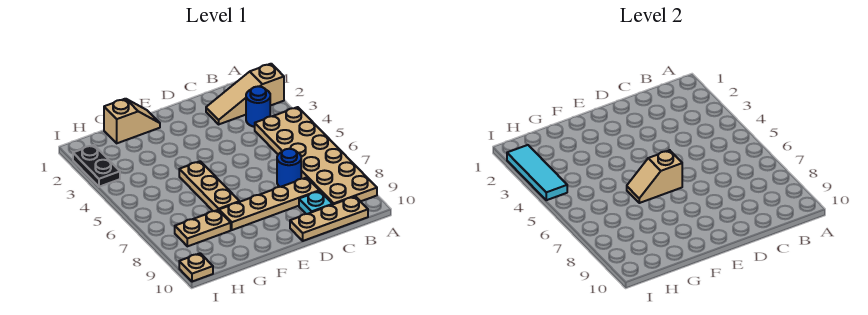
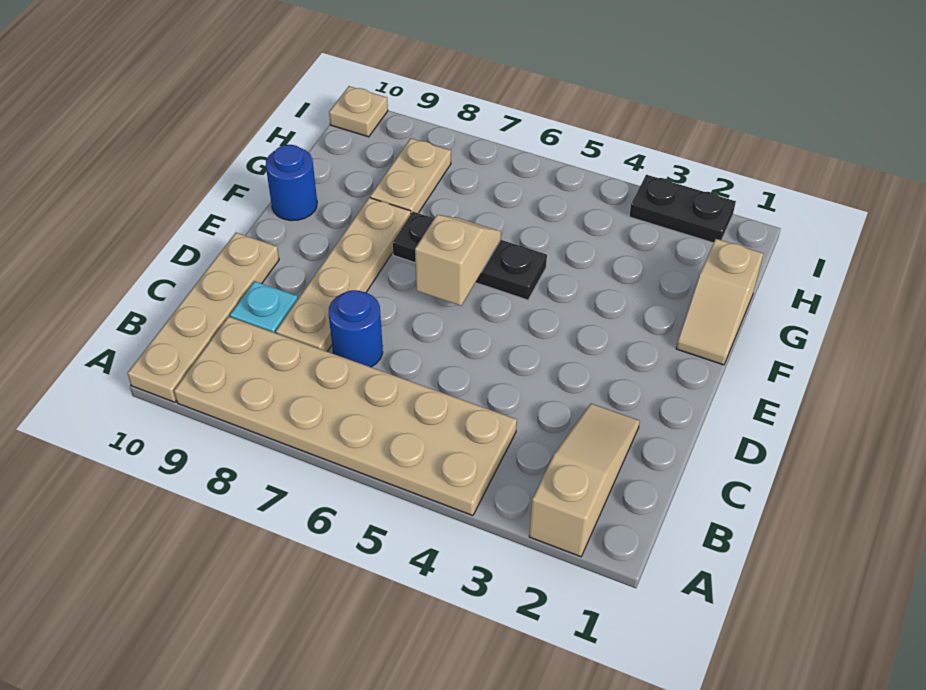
blue round brick B3 level 1 -> blue round brick F10 level 1
tan plate B10:D10 level 1 -> tan plate A10:D10 level 1
tan plate F5:F7 level 1 -> black plate F5:F7 level 1
cyan tile I2:I4 level 2 -> none

